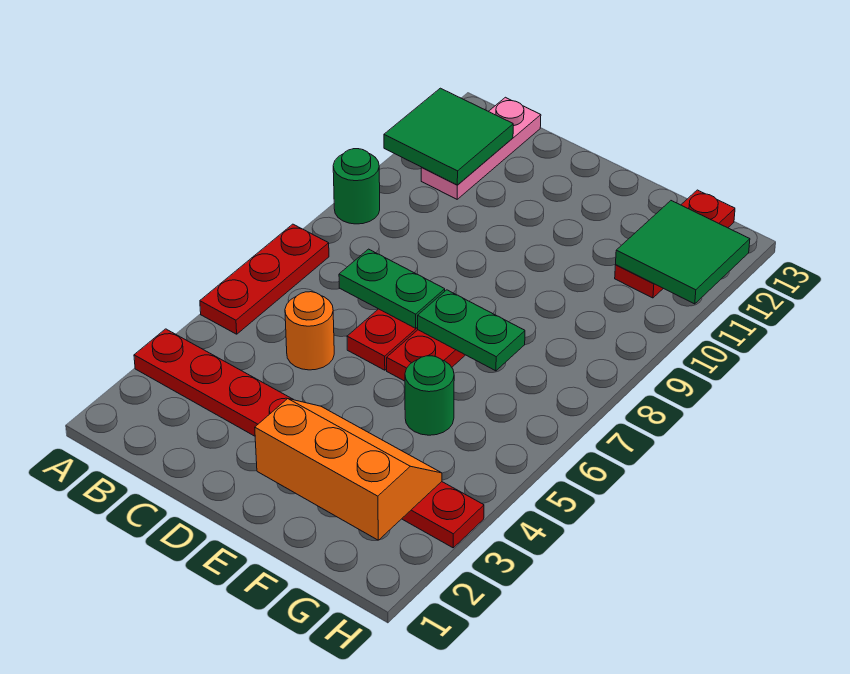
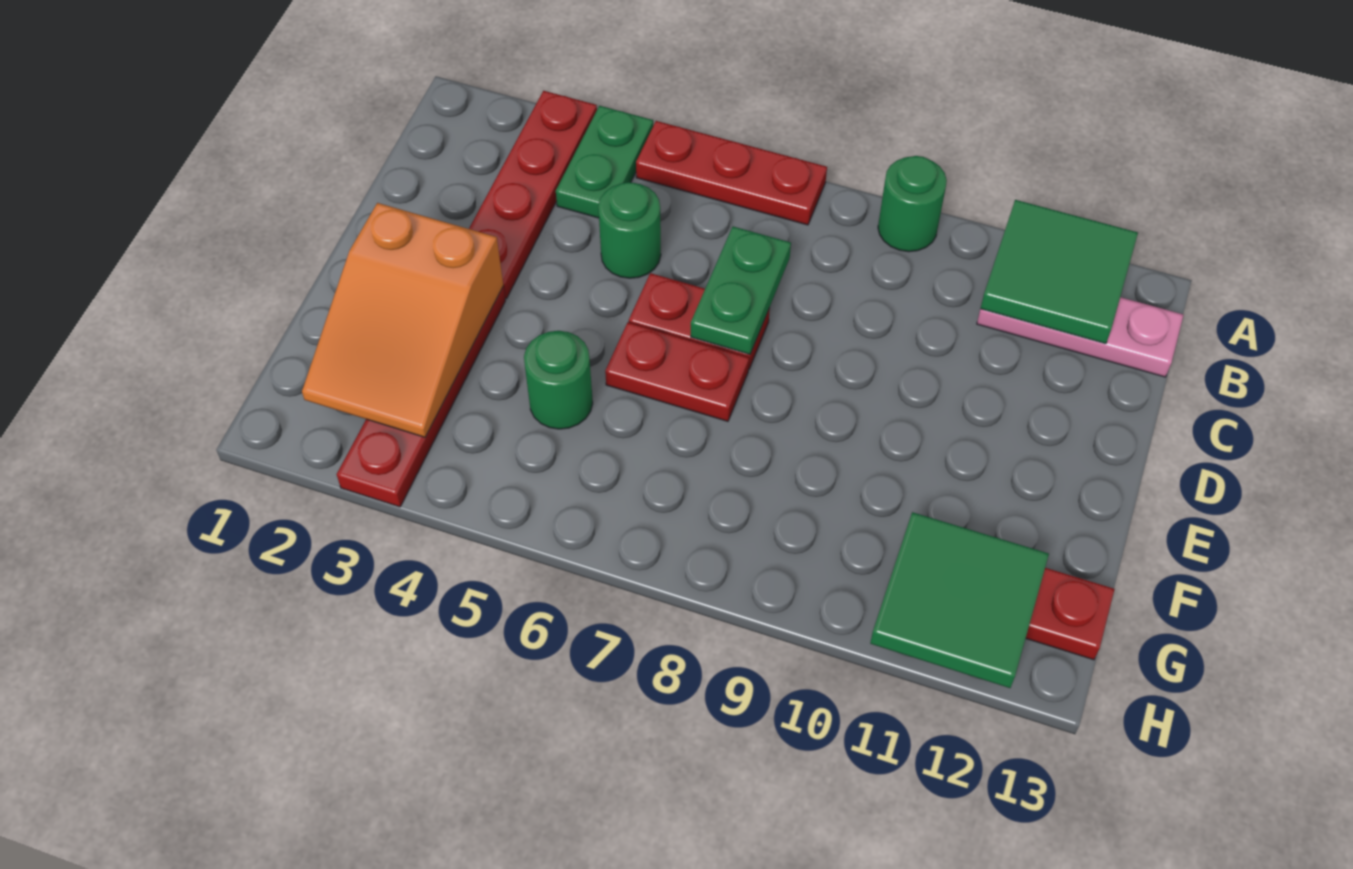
orange round brick C5 level 1 -> green round brick C5 level 1
orange slope E2:G3 level 2 top 2 -> orange slope E2:G3 level 2 top E
green plate E7:F7 level 2 -> green plate A4:B4 level 1

